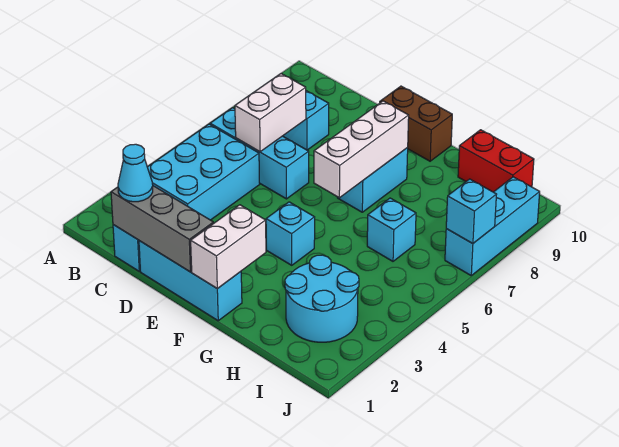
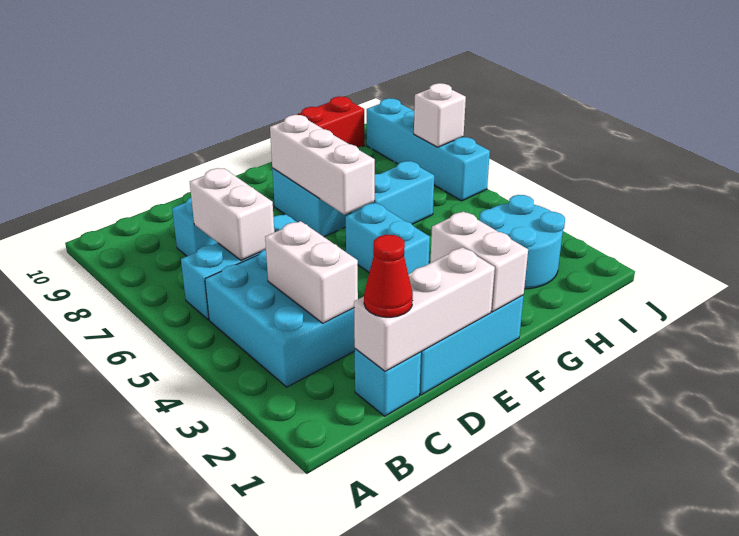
grey brick C1:E1 level 2 -> white brick C1:E1 level 2
cyan cone C1 level 3 -> red cone C1 level 3
none -> white brick C3:C4 level 2
brown brick E10:F10 level 1 -> none
cyan brick F4 level 1 -> cyan brick F4:F5 level 1
cyan brick H6 level 1 -> cyan brick G6:H6 level 1
cyan brick J7:J9 level 1 -> cyan brick J6:J9 level 1
cyan brick J7 level 2 -> white brick J7 level 2

